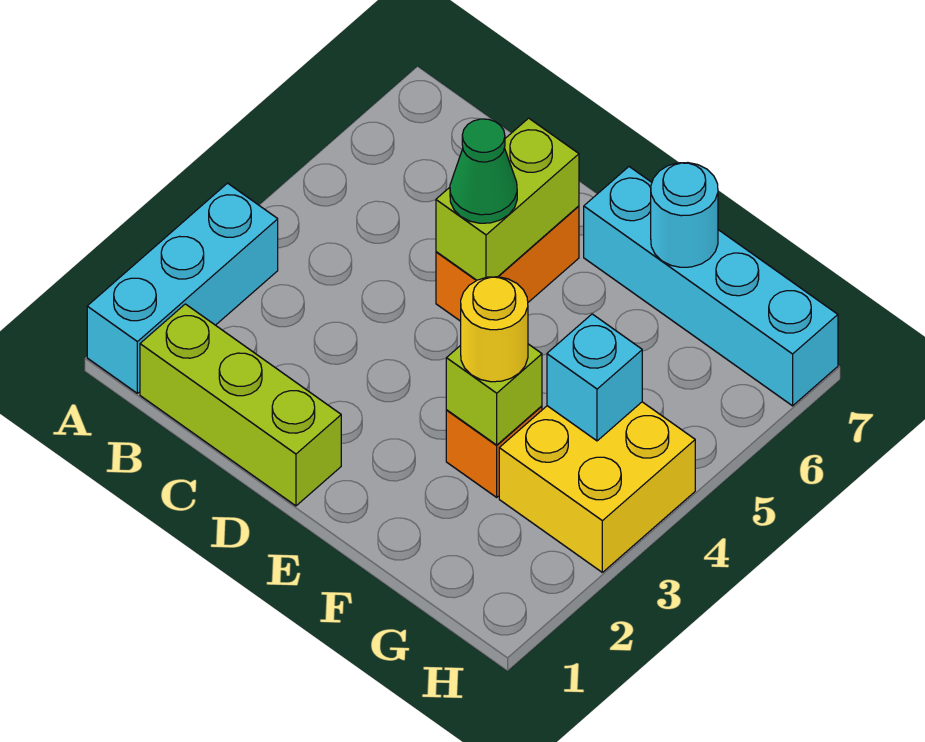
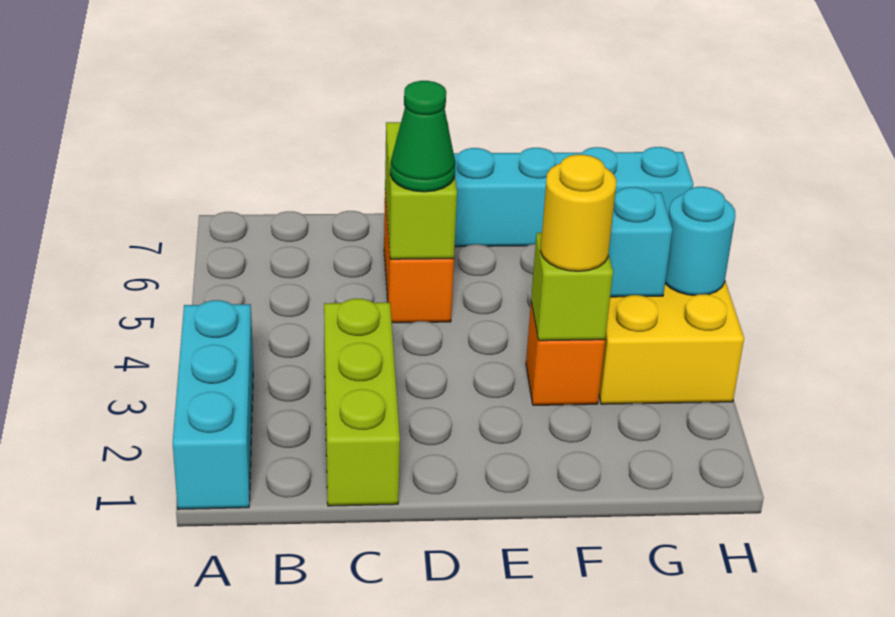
lime brick B1:D1 level 1 -> lime brick C1:C3 level 1
cyan round brick F7 level 2 -> cyan round brick H4 level 2

